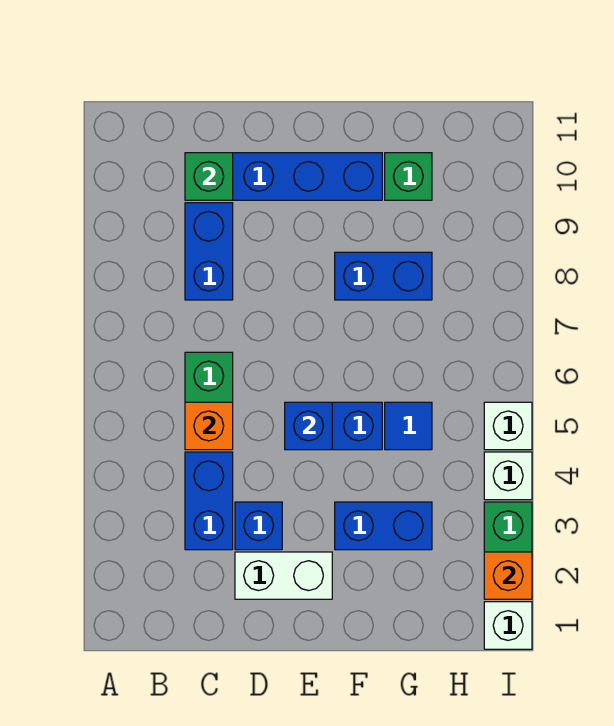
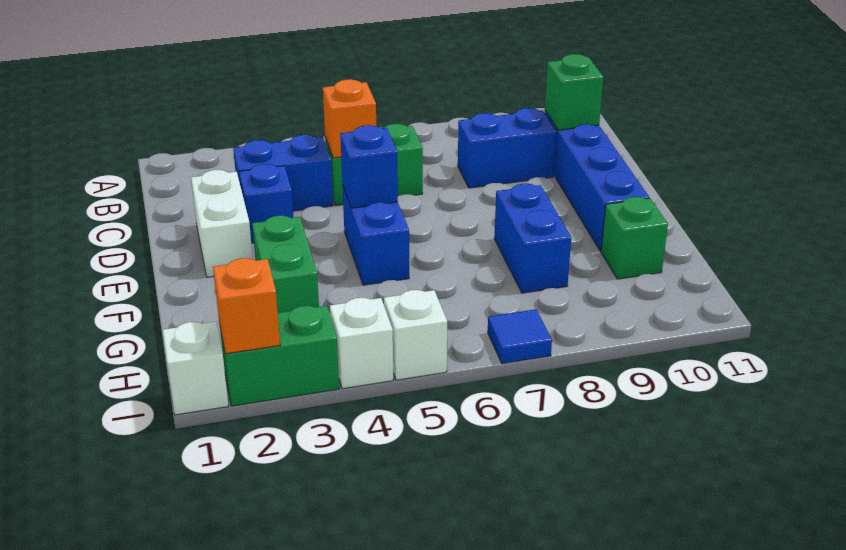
blue brick F3:G3 level 1 -> green brick F3:G3 level 1
blue tile G5 level 1 -> blue tile I7 level 1

